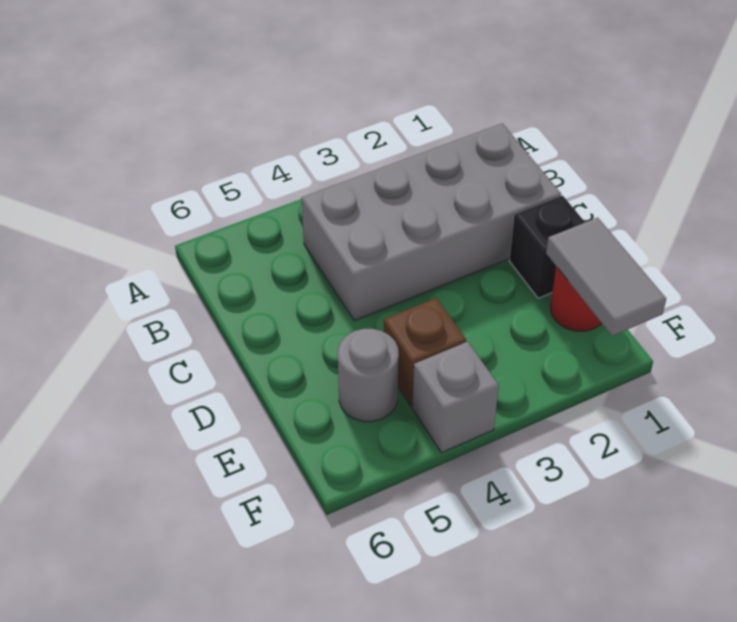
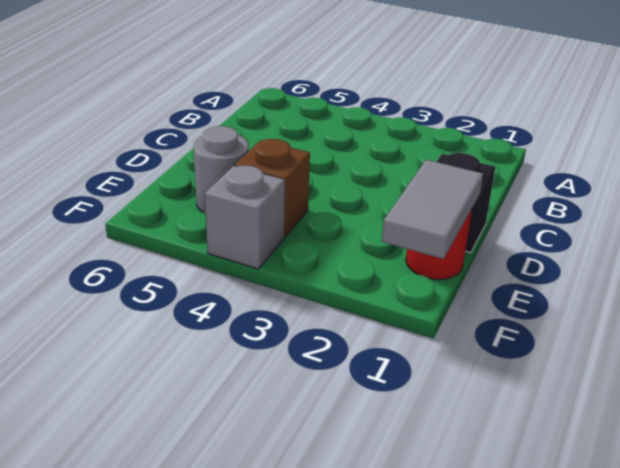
grey brick B1:C4 level 1 -> none

